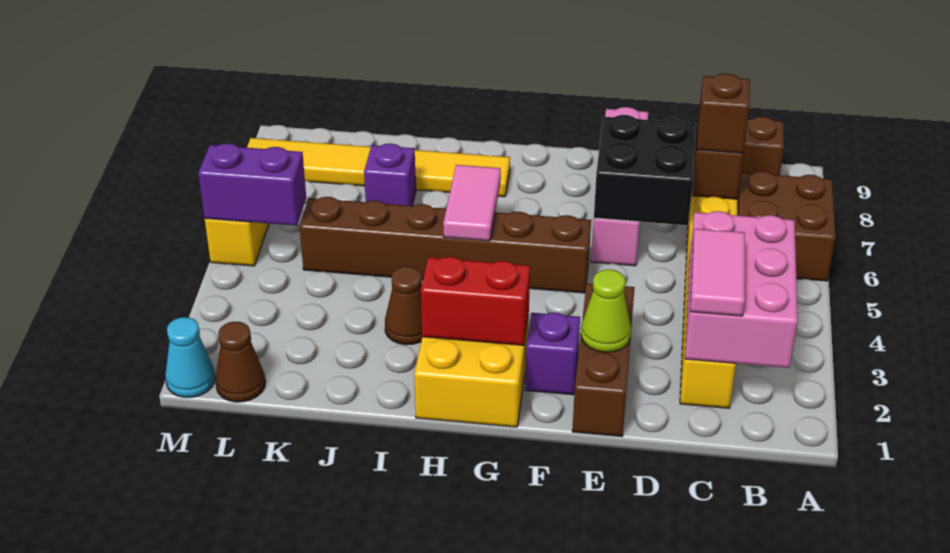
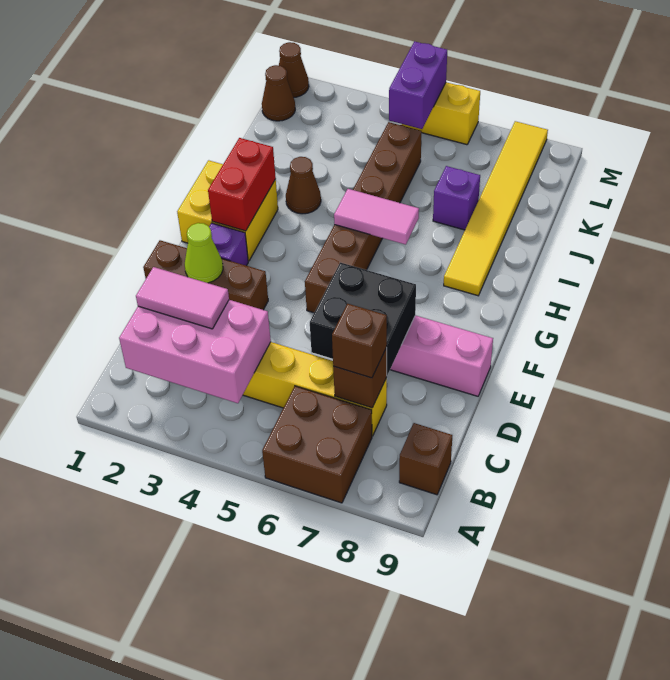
cyan cone M1 level 1 -> brown cone M1 level 1

